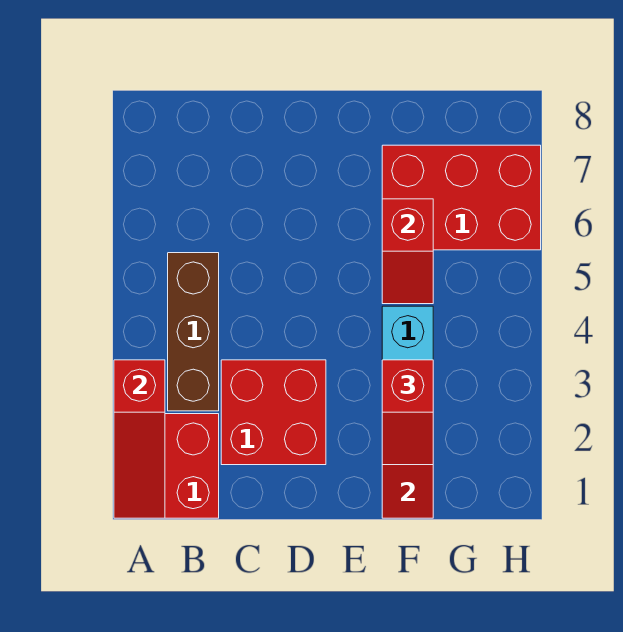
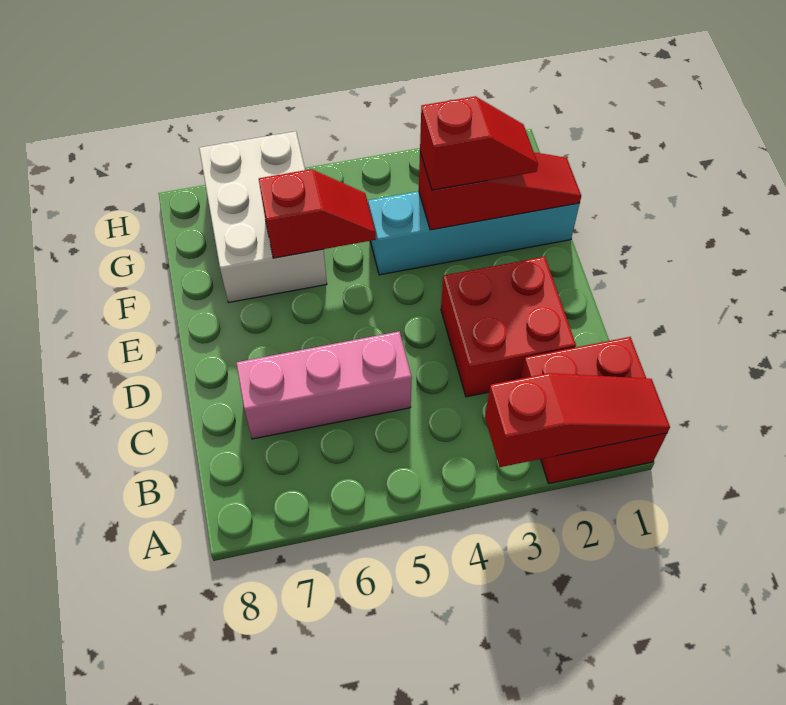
brown brick B3:B5 level 1 -> none
none -> pink brick C5:C7 level 1
red brick F6:H7 level 1 -> white brick F6:H7 level 1

